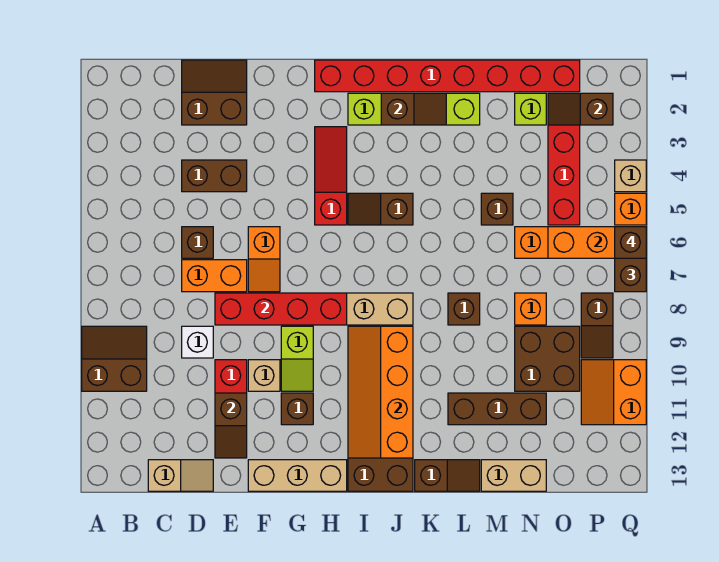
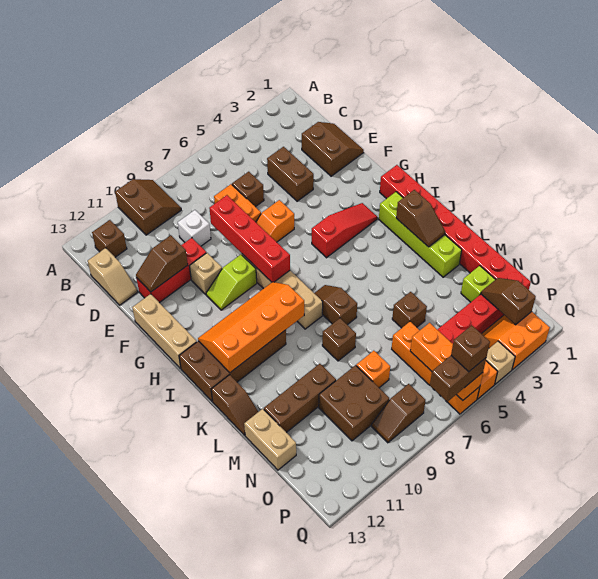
brown brick G11 level 1 -> brown brick B12 level 1
brown slope I5:J5 level 1 top J -> brown slope J7:K7 level 1 top K
brown brick L11:N11 level 1 -> brown brick M10:M12 level 1
orange slope P10:Q11 level 1 top Q -> orange slope P2:Q3 level 1 top Q

